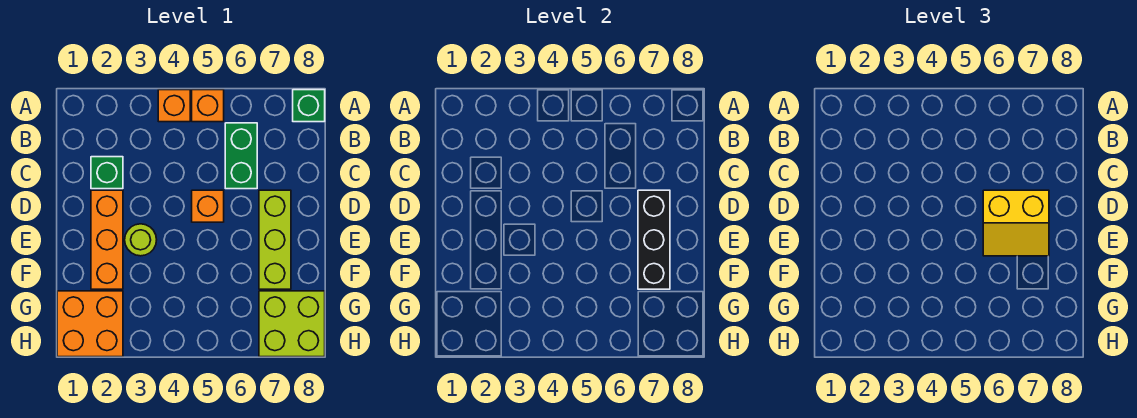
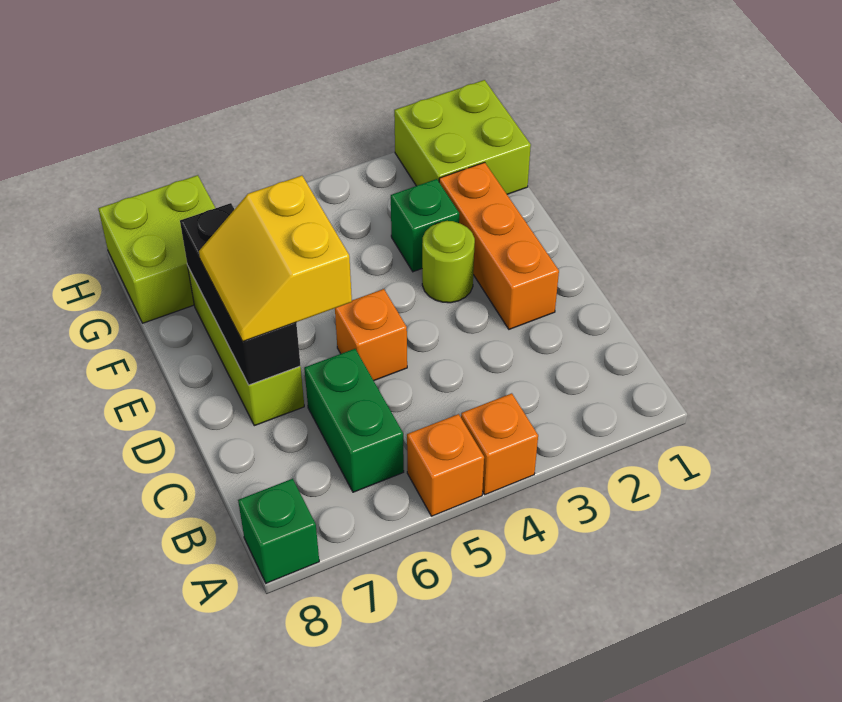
green brick C2 level 1 -> green brick F3 level 1
yellow slope D6:E7 level 3 top D -> yellow slope D6:E7 level 3 top 6
orange brick G1:H2 level 1 -> lime brick G1:H2 level 1

